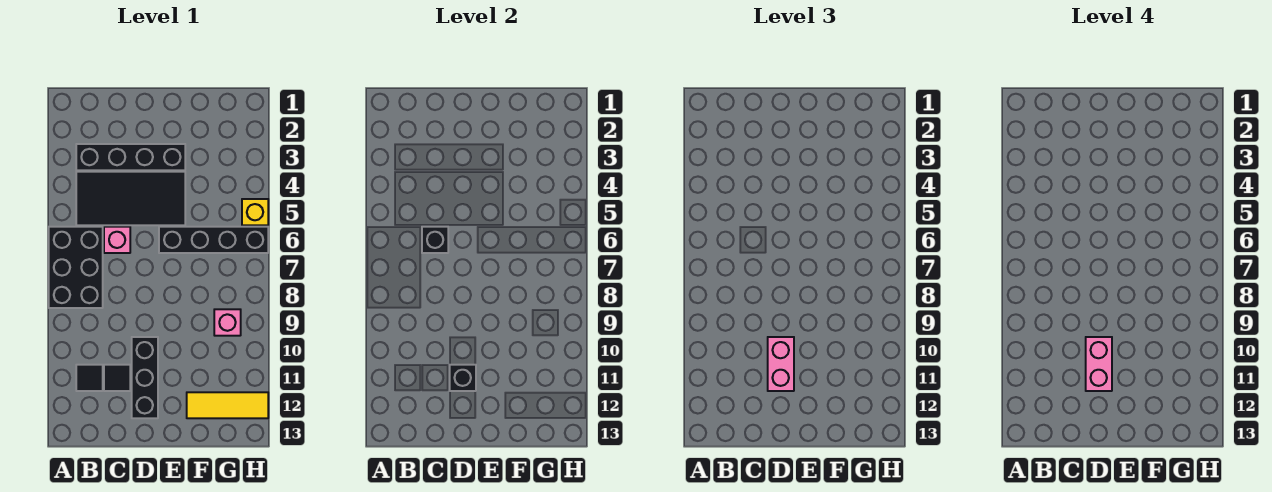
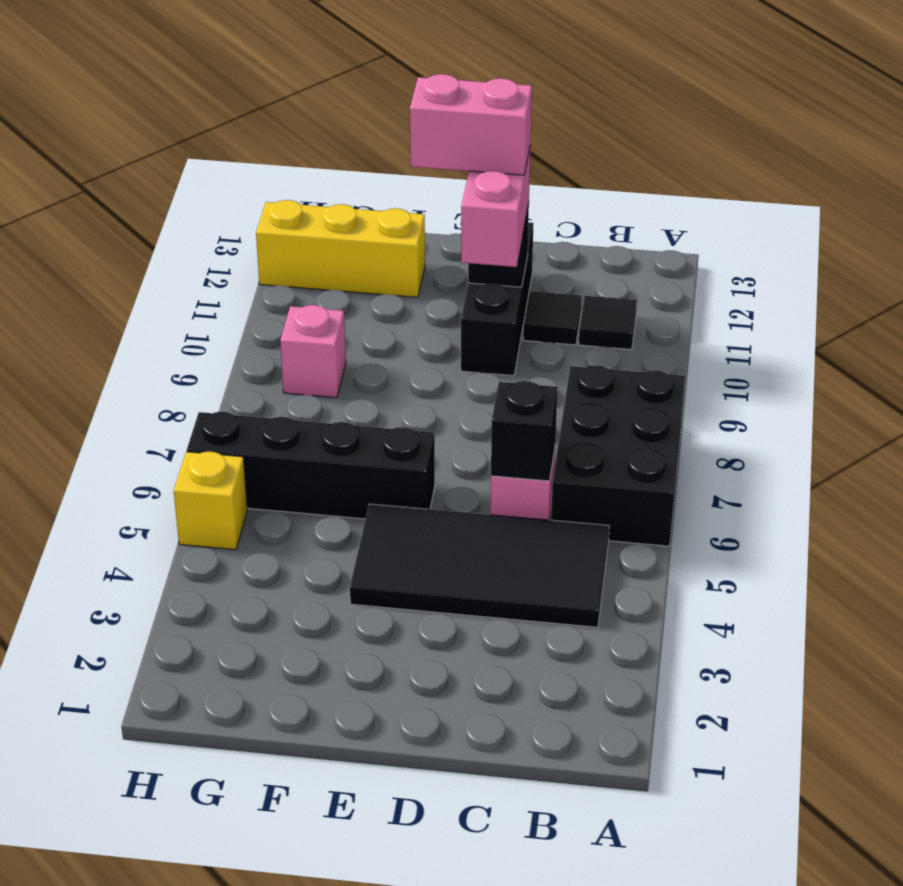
black brick B3:E3 level 1 -> none
pink brick D10:D11 level 4 -> pink brick D11:E11 level 4
yellow tile F12:H12 level 1 -> yellow brick F12:H12 level 1

